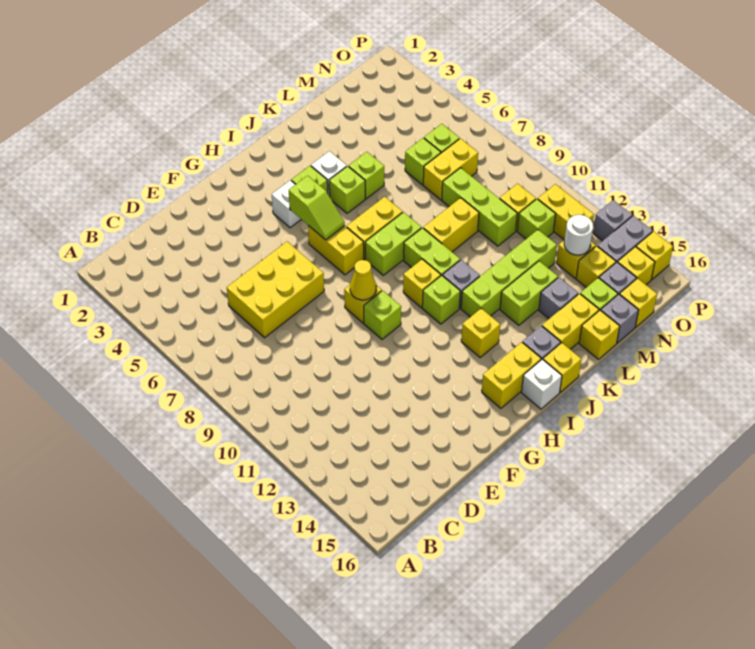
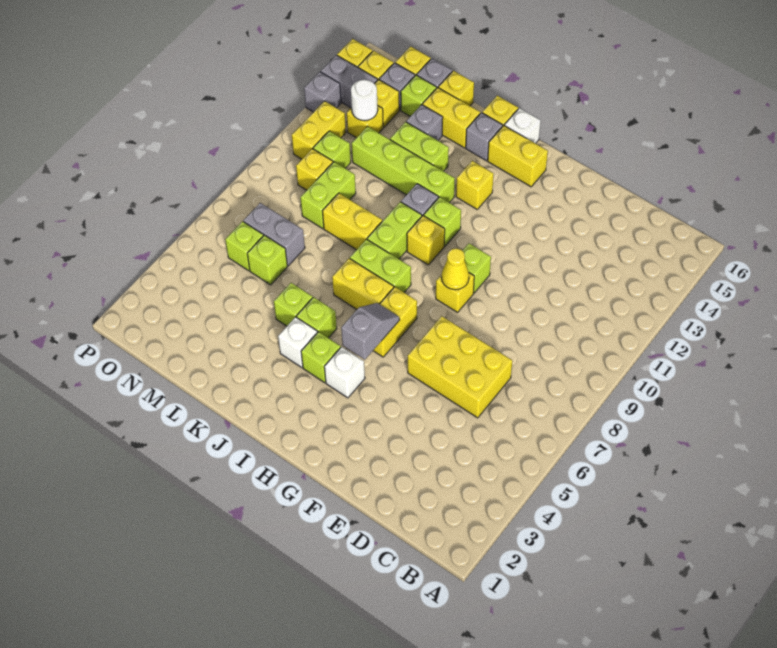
lime slope H5:H6 level 2 top 5 -> grey slope H5:H6 level 2 top 5
yellow brick M7:N7 level 1 -> grey brick M7:N7 level 1
lime brick M8:M10 level 1 -> lime brick M9:M10 level 1

